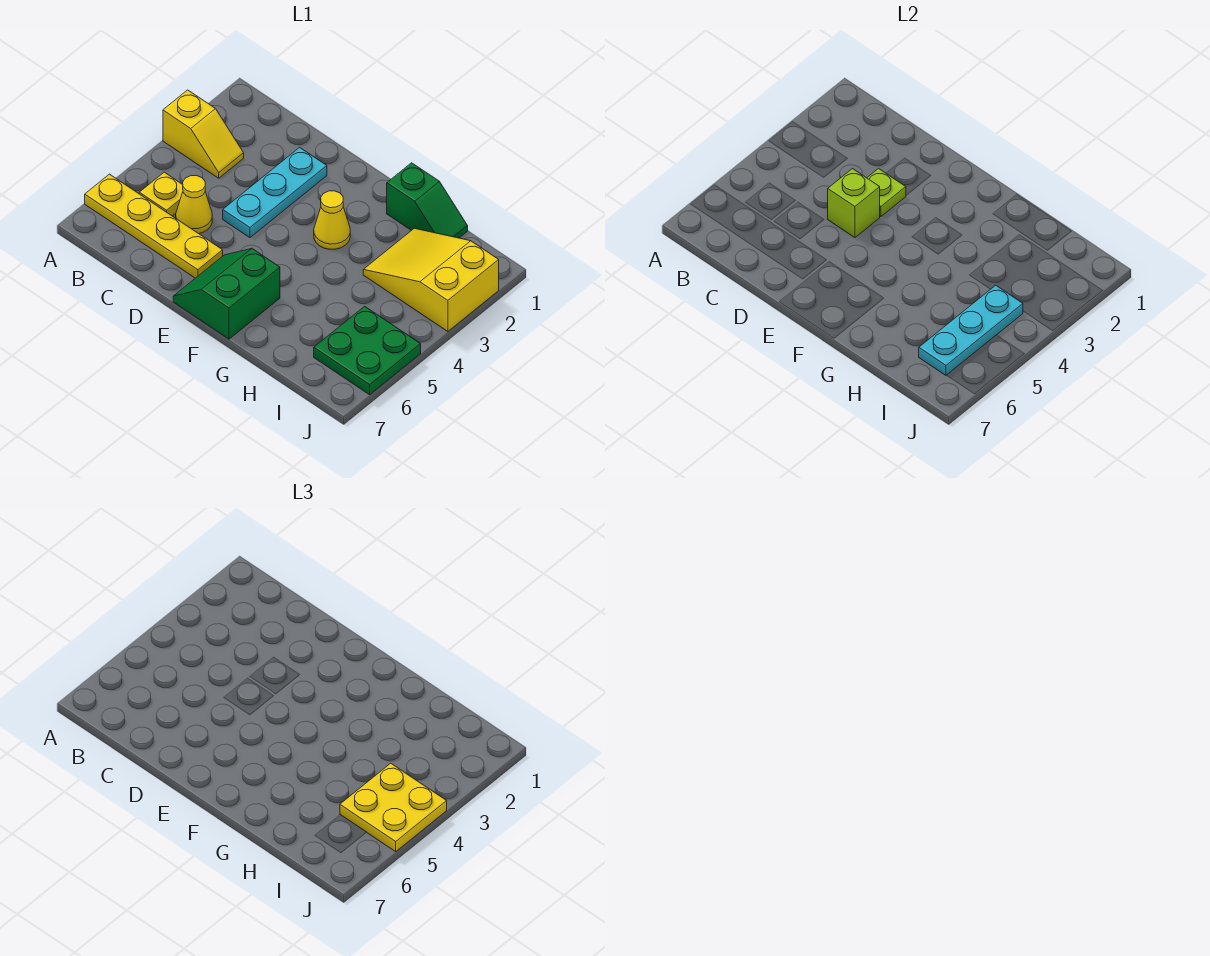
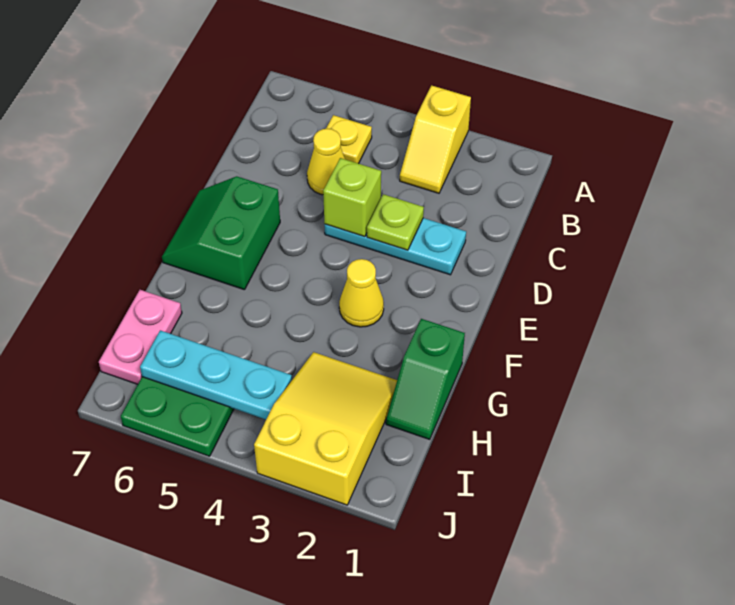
yellow plate A6:D6 level 1 -> none
green slope E6:F7 level 1 top F -> green slope E6:F7 level 1 top 6
none -> pink plate H7:I7 level 1
yellow plate I4:J5 level 3 -> none

